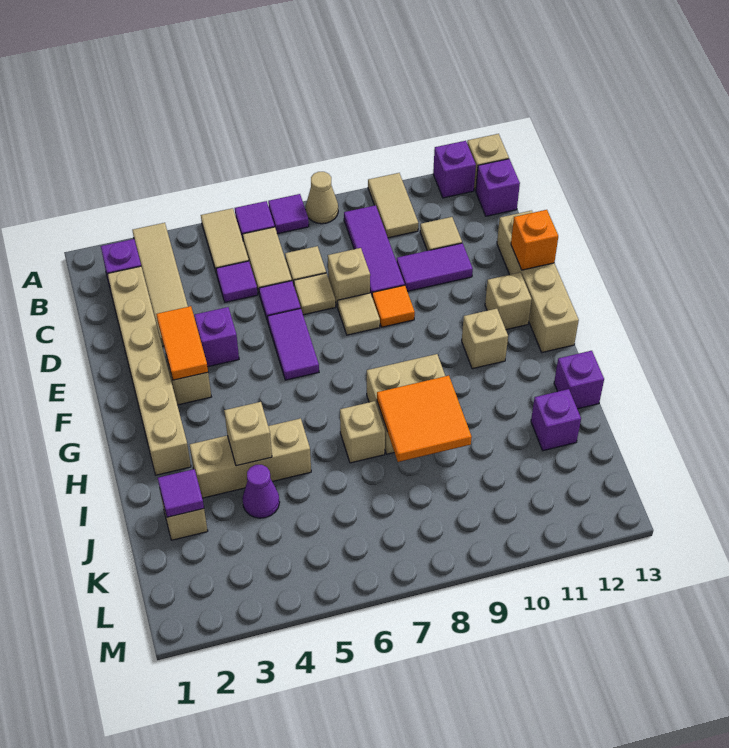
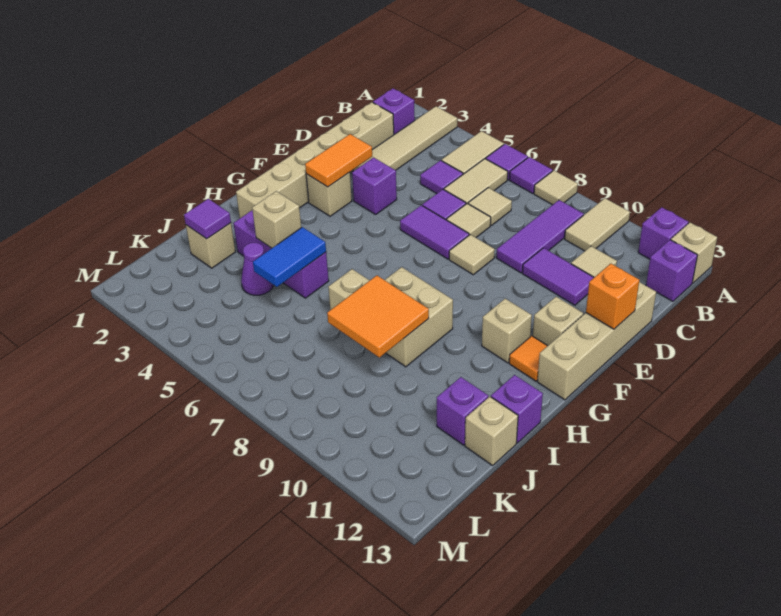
tan cone A8 level 1 -> tan tile A8 level 1
tan brick D8 level 1 -> tan brick J13 level 1
purple tile E6:F6 level 1 -> purple tile E6:E7 level 1
orange tile E9 level 1 -> orange tile G12 level 1
tan brick I3:I5 level 1 -> purple brick I3:I5 level 1
none -> blue tile I5:J5 level 2

